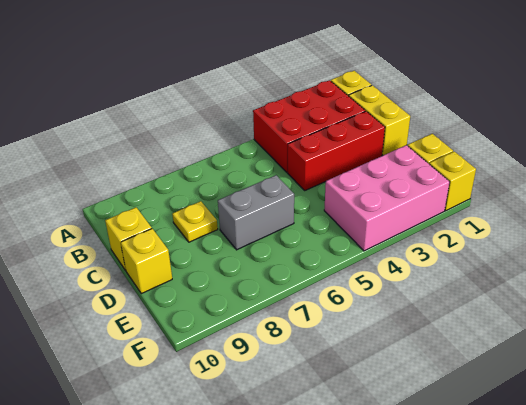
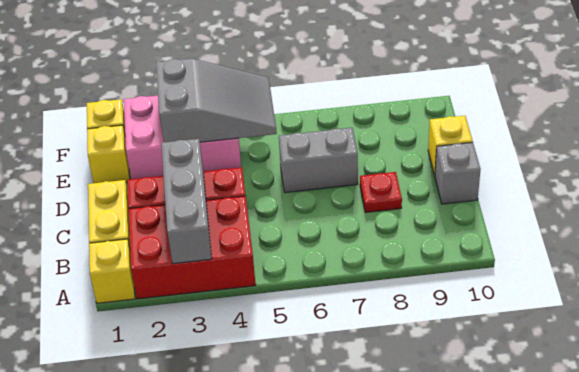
none -> grey brick A3:C3 level 2
yellow plate C8 level 1 -> red plate C8 level 1
yellow brick C10 level 1 -> grey brick C10 level 1
none -> grey slope E3:F5 level 2 top 3

